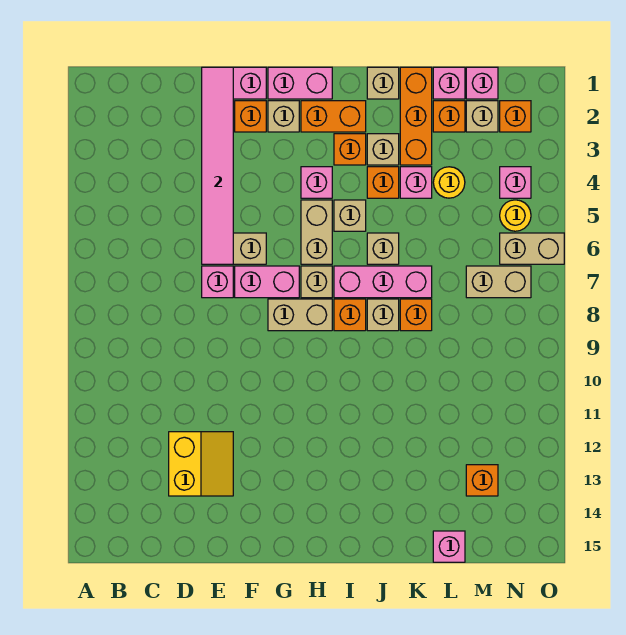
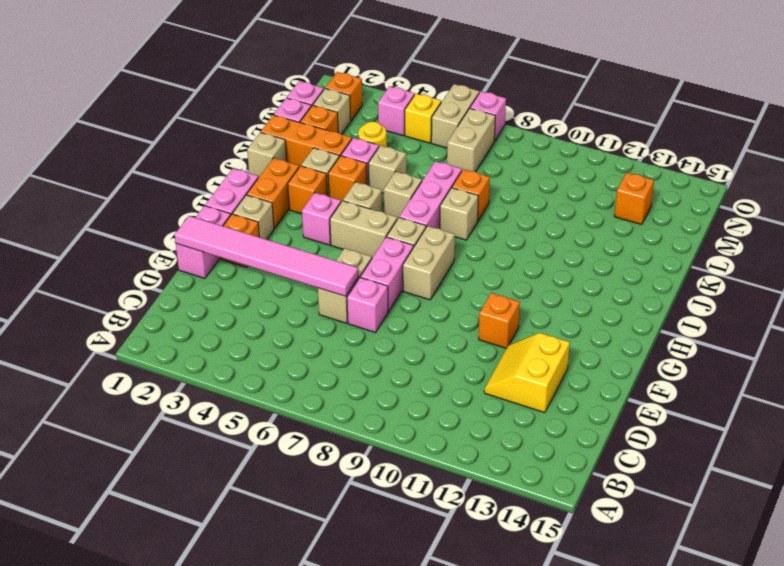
yellow slope D12:E13 level 1 top D -> yellow slope D12:E13 level 1 top 13
orange brick I8 level 1 -> orange brick F11 level 1
none -> tan brick K5 level 1
pink brick L15 level 1 -> pink brick O7 level 1
yellow round brick N5 level 1 -> yellow brick N5 level 1

